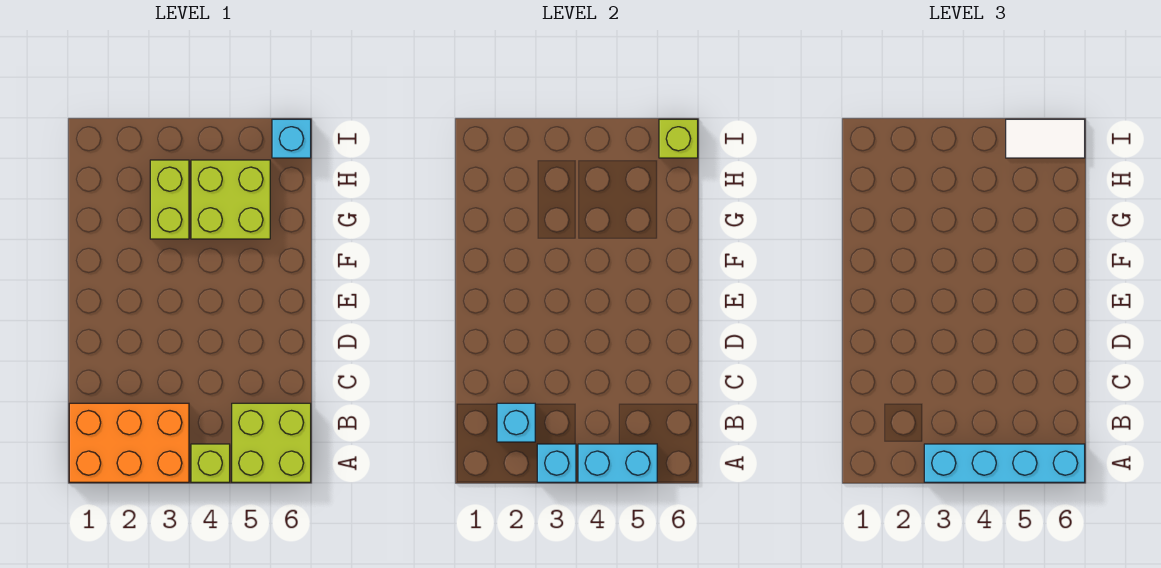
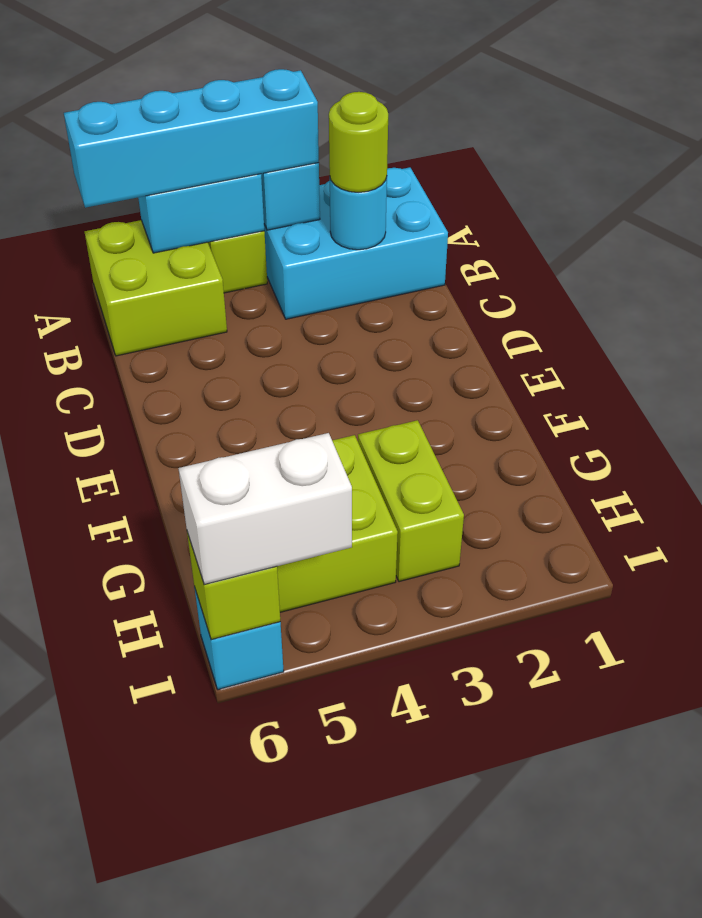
orange brick A1:B3 level 1 -> cyan brick A1:B3 level 1
cyan brick B2 level 2 -> cyan round brick B2 level 2
none -> lime round brick B2 level 3
white tile I5:I6 level 3 -> white brick I5:I6 level 3

